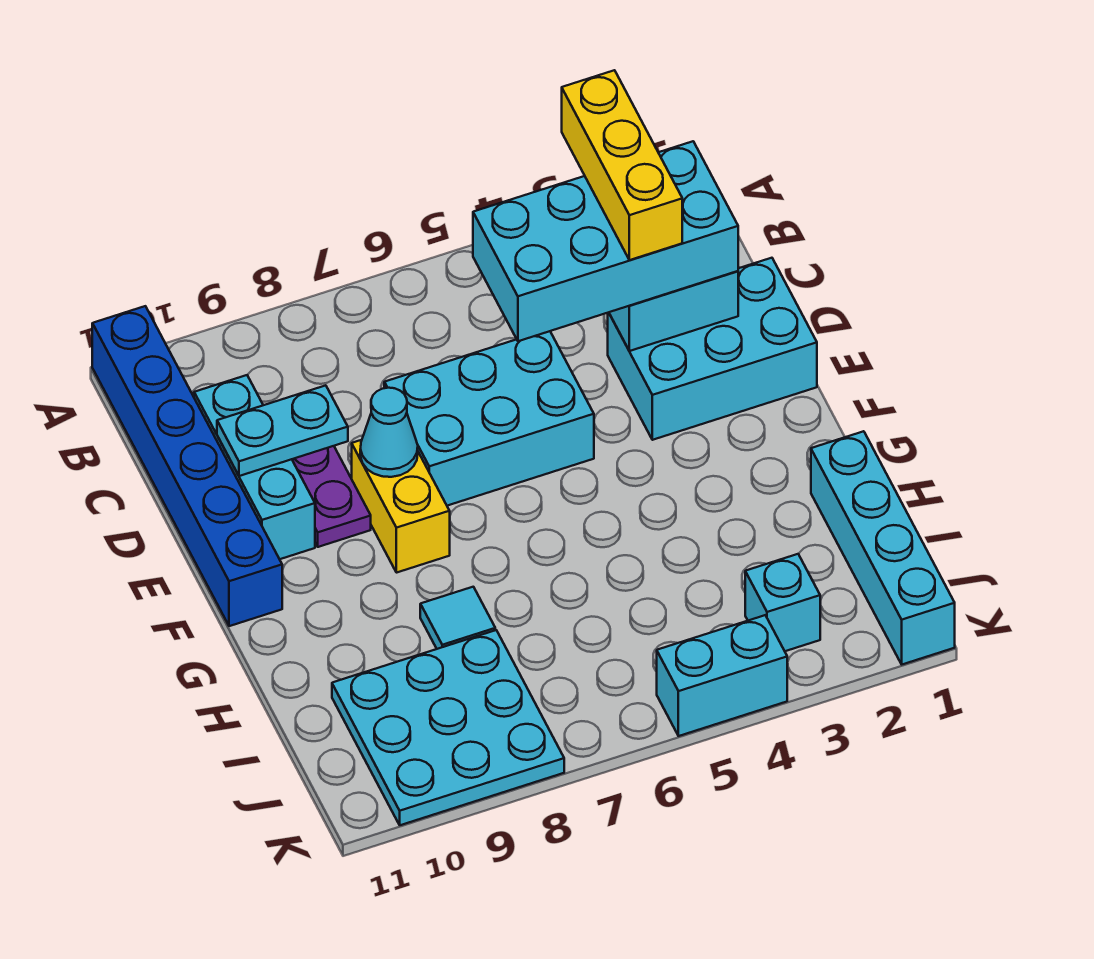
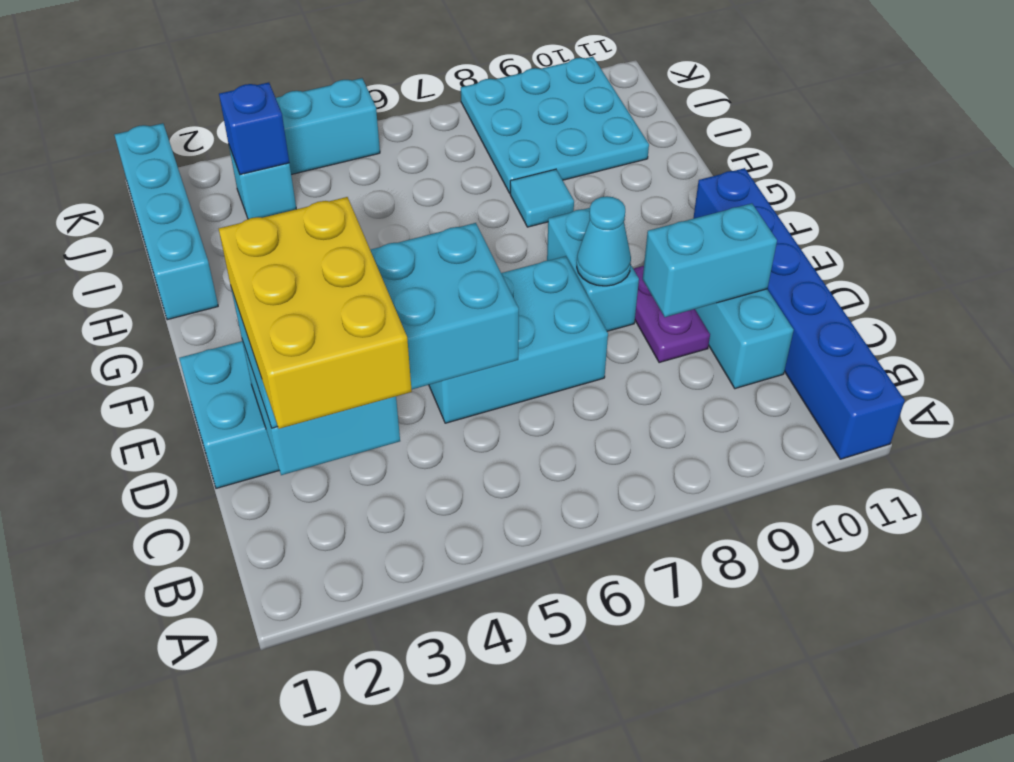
yellow brick B3:D3 level 4 -> yellow brick B2:D3 level 4
cyan plate D9:D10 level 2 -> cyan brick D9:D10 level 2
yellow brick E8:F8 level 1 -> cyan brick E8:F8 level 1
none -> blue brick J3 level 2

